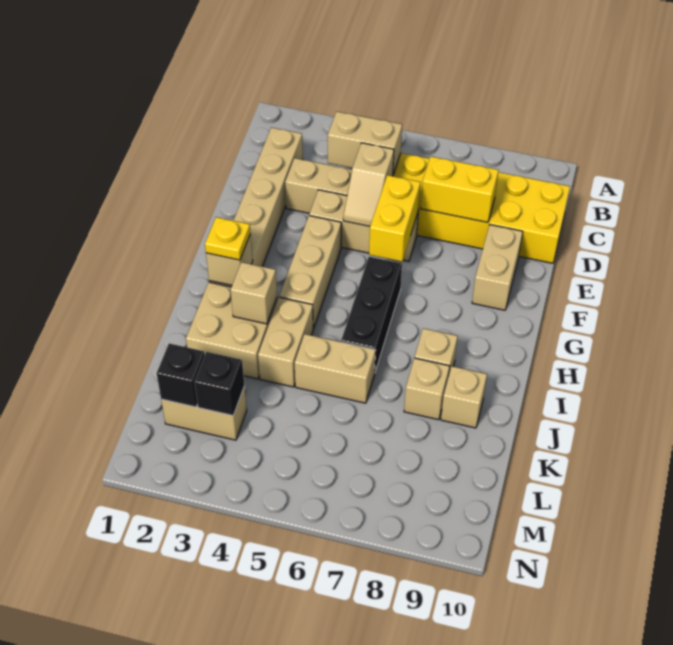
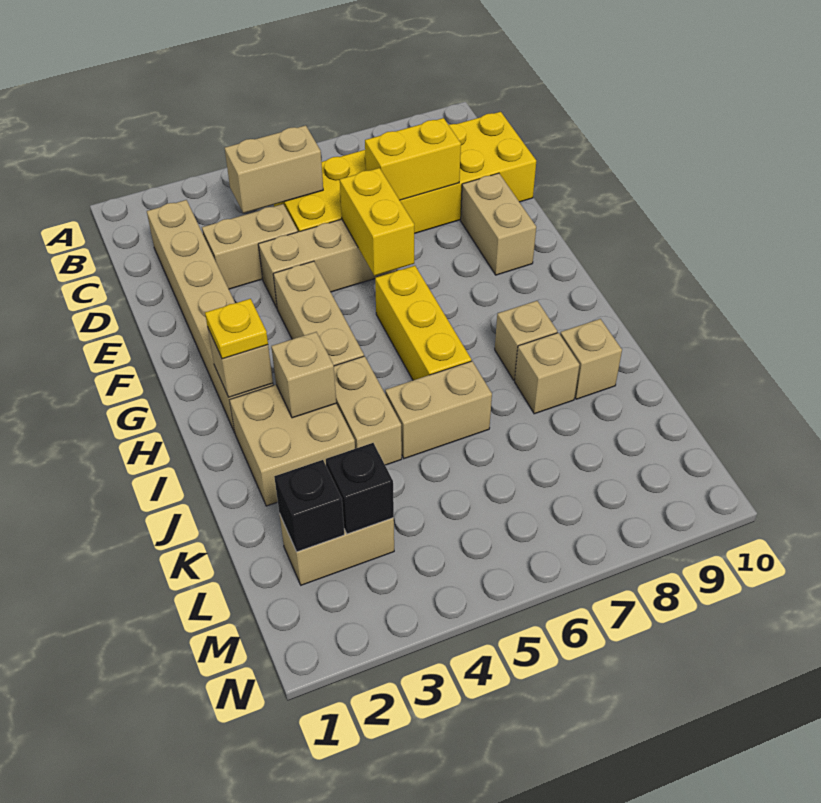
tan slope D5:E5 level 2 top D -> none
black brick G6:I6 level 1 -> yellow brick G6:I6 level 1

